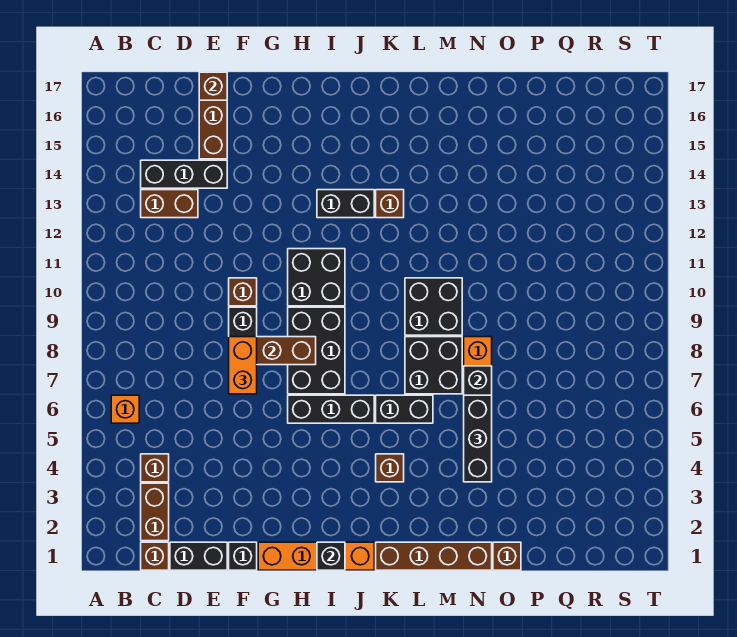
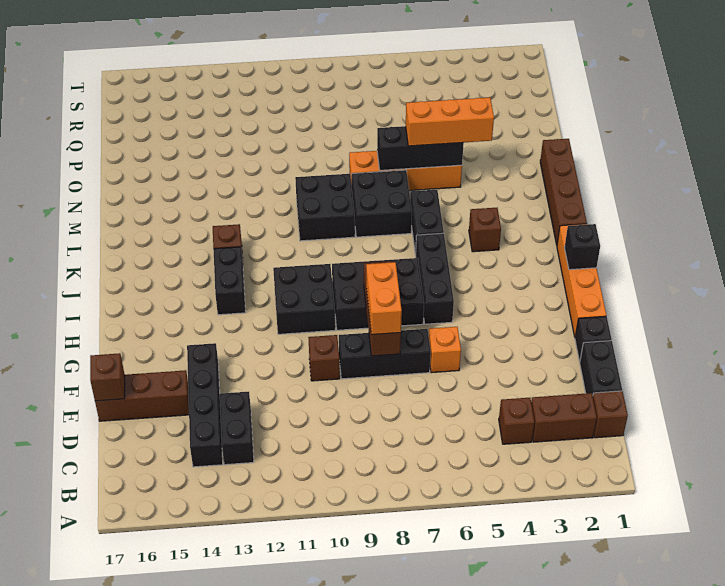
orange brick B6 level 1 -> orange brick F6 level 1
brown brick C13:D13 level 1 -> black brick C13:D13 level 1
black brick C14:E14 level 1 -> black brick C14:F14 level 1
orange brick F7:F8 level 3 -> orange brick F8:G8 level 3
black brick N4:N6 level 3 -> orange brick N4:N6 level 3
brown brick O1 level 1 -> none

